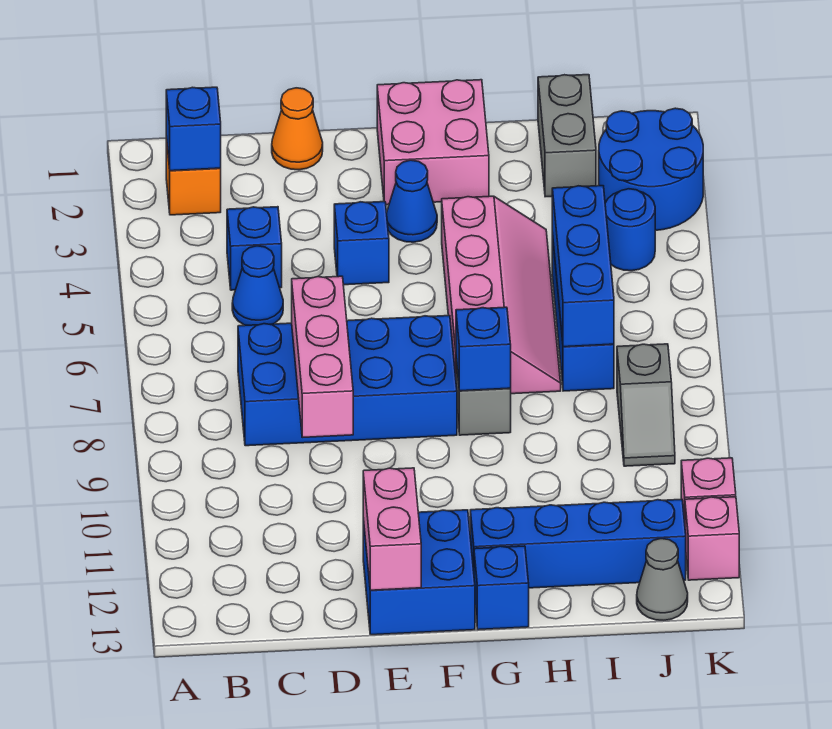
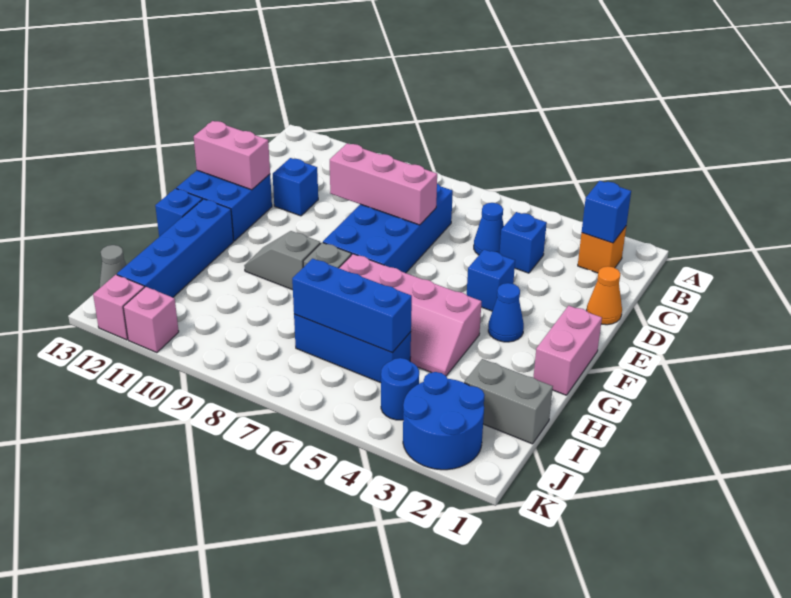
pink brick F1:G2 level 1 -> pink brick F1:G1 level 1
blue brick G8 level 2 -> blue brick D11 level 1
grey slope J8:J9 level 1 top 8 -> grey slope G9:G10 level 1 top 9

